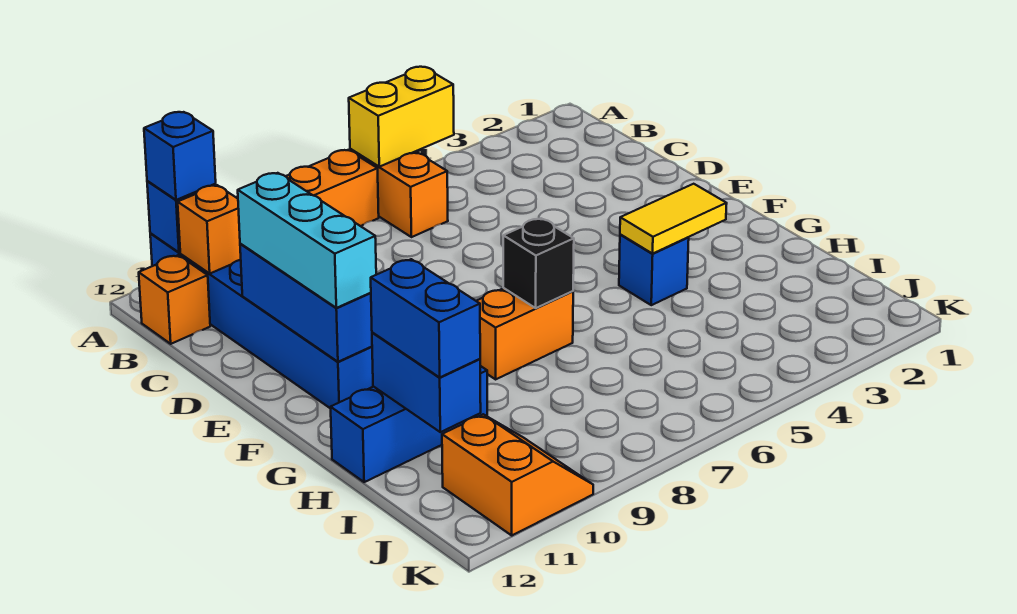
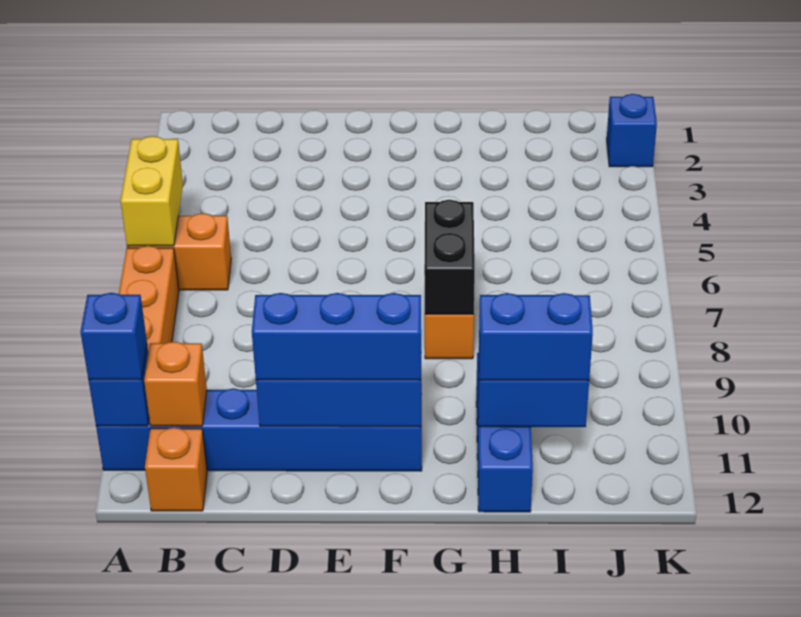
cyan brick D11:F11 level 3 -> blue brick D11:F11 level 3
yellow tile G3:G4 level 2 -> none
blue brick G4 level 1 -> blue brick K2 level 1
black brick G7 level 2 -> black brick G7:G8 level 2
orange slope J10:K11 level 1 top 11 -> none

